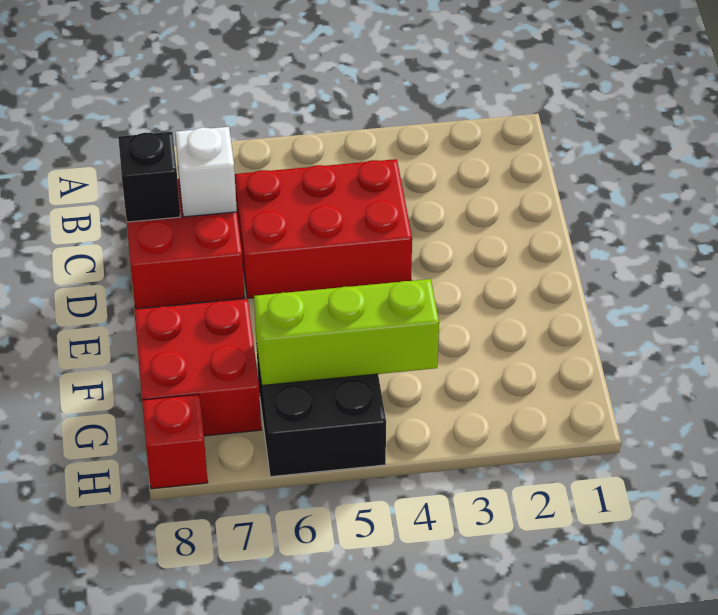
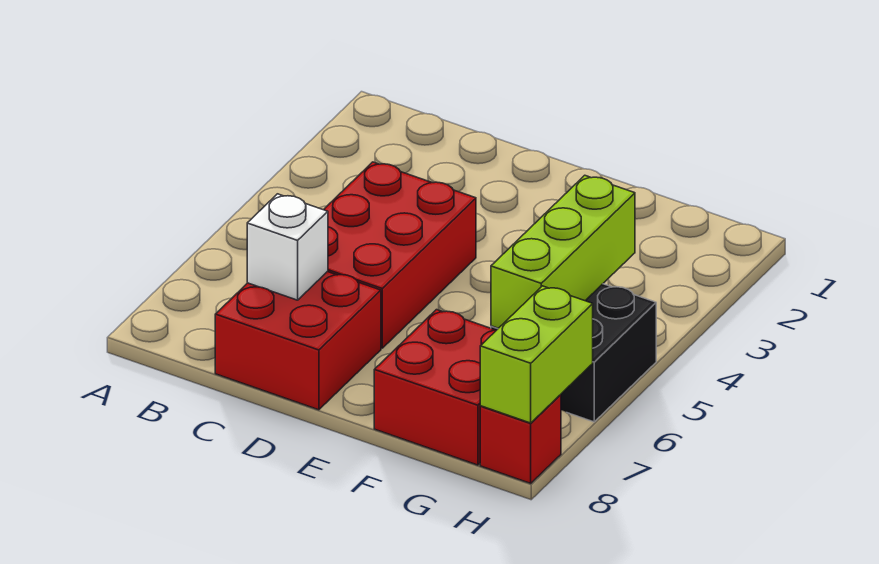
black brick C8 level 2 -> none
none -> lime brick H7:H8 level 2

